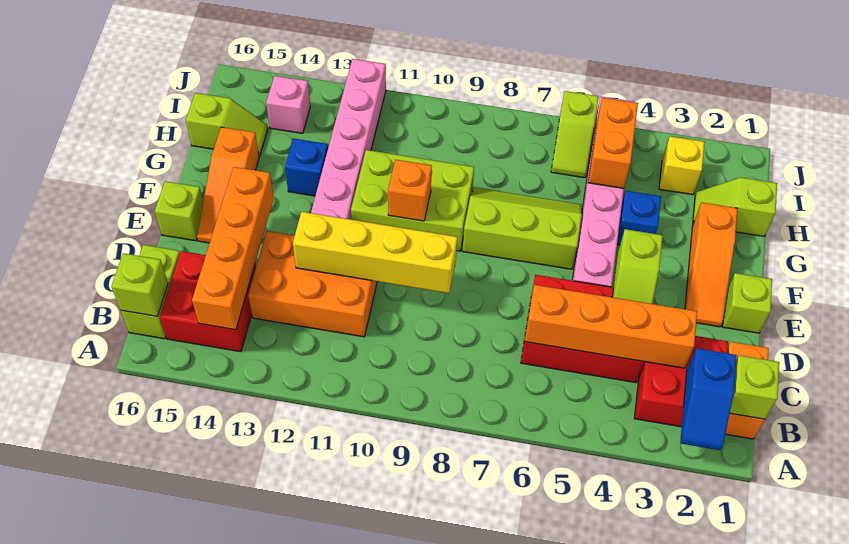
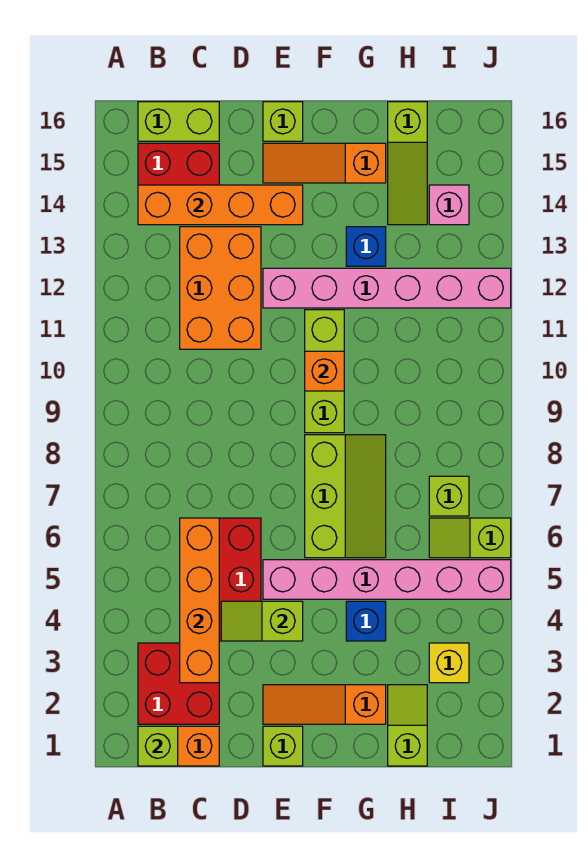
blue slope A2:B2 level 2 top B -> none
lime brick B16 level 2 -> lime brick I7 level 1
yellow brick D9:D12 level 2 -> none
lime brick F9:G11 level 1 -> lime brick F9:F11 level 1
orange brick H5:I5 level 2 -> none
lime slope H15:H16 level 1 top 16 -> lime slope H14:H16 level 1 top 16

